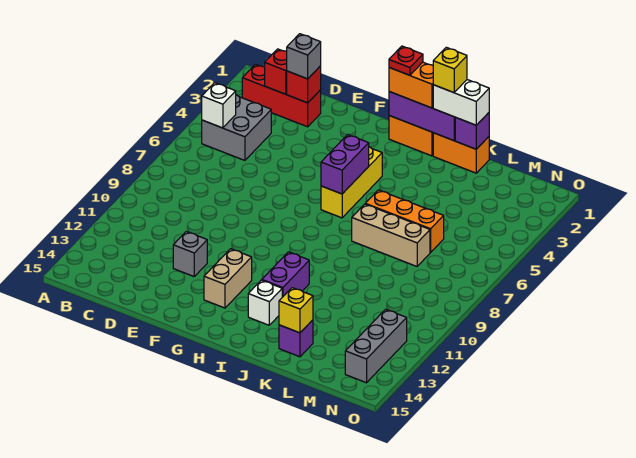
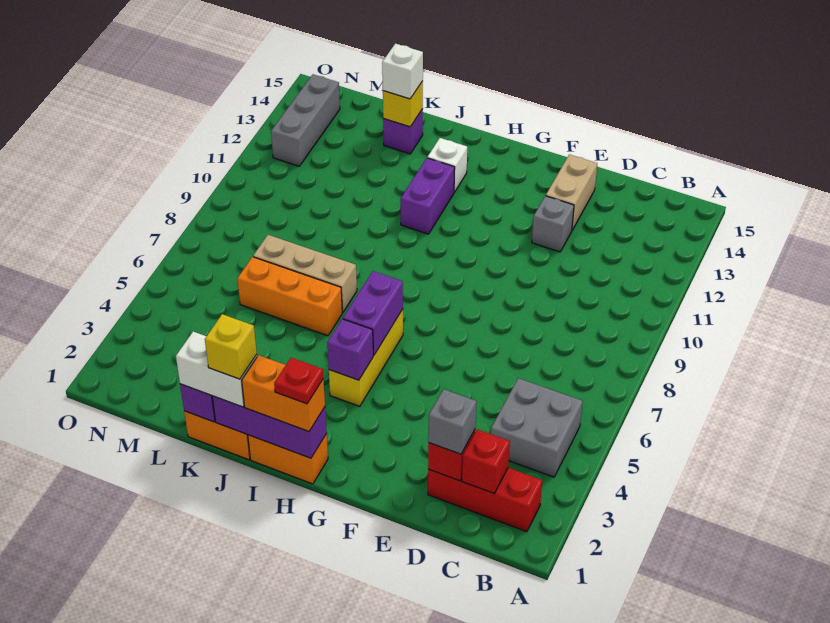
white brick B5 level 2 -> white brick K14 level 3
tan brick G12:G13 level 1 -> tan brick E13:E14 level 1
none -> purple brick H4 level 2

